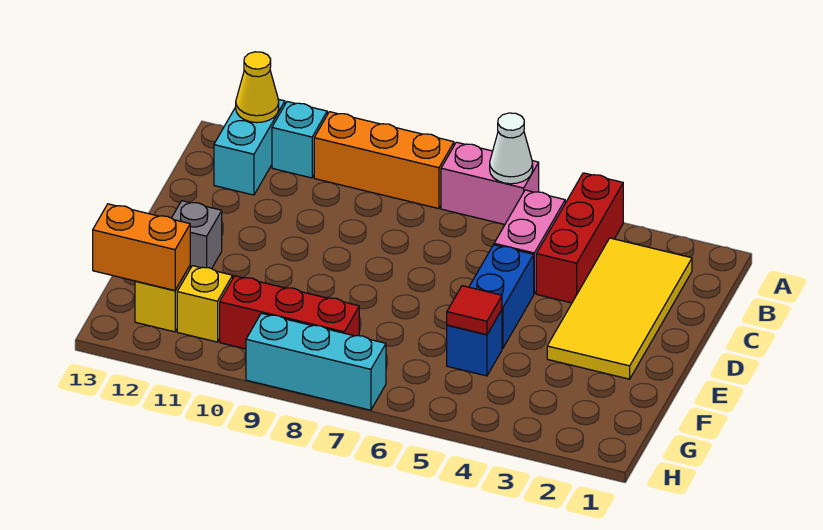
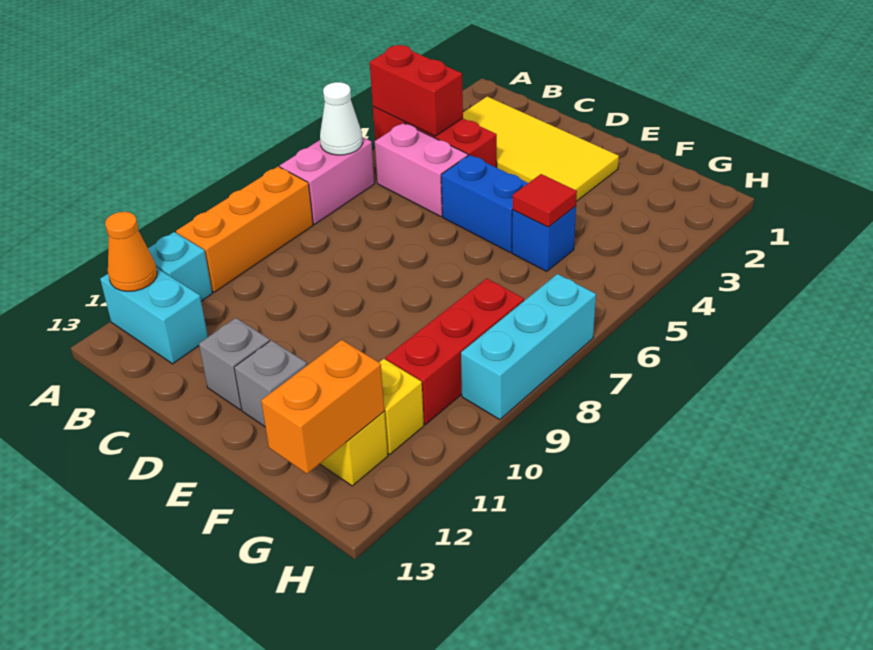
none -> red brick A4:B4 level 2
yellow cone A12 level 2 -> orange cone A12 level 2
none -> grey brick D12 level 1

